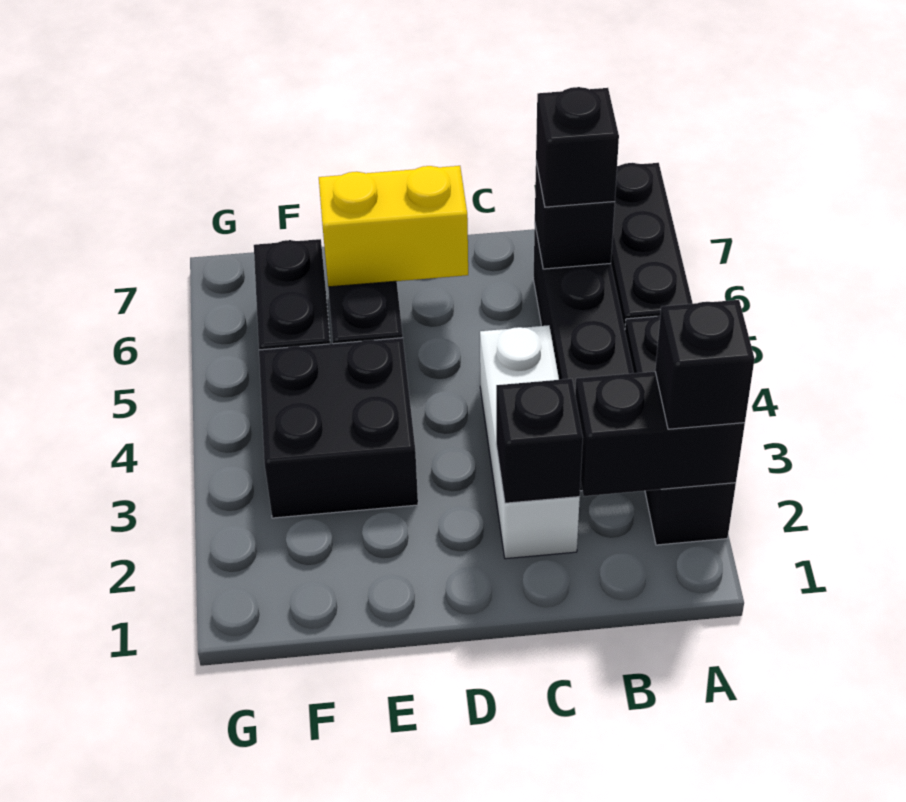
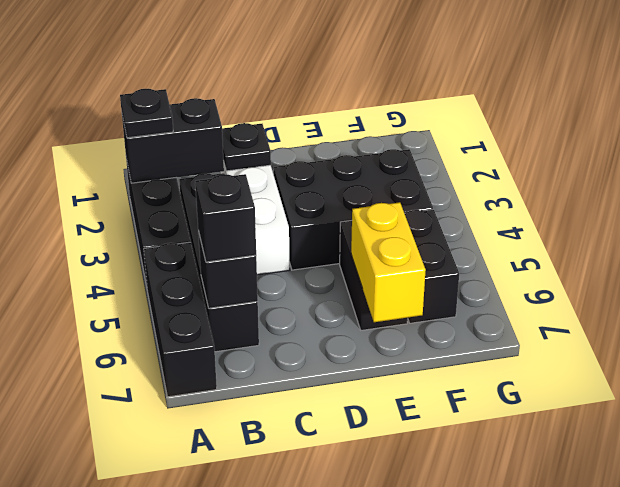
black brick A2 level 3 -> black plate A2 level 3
black brick C2 level 2 -> black plate C2 level 2
yellow brick D6:E6 level 2 -> yellow brick E6:E7 level 2
black brick E3:F4 level 1 -> black brick D3:F4 level 1

